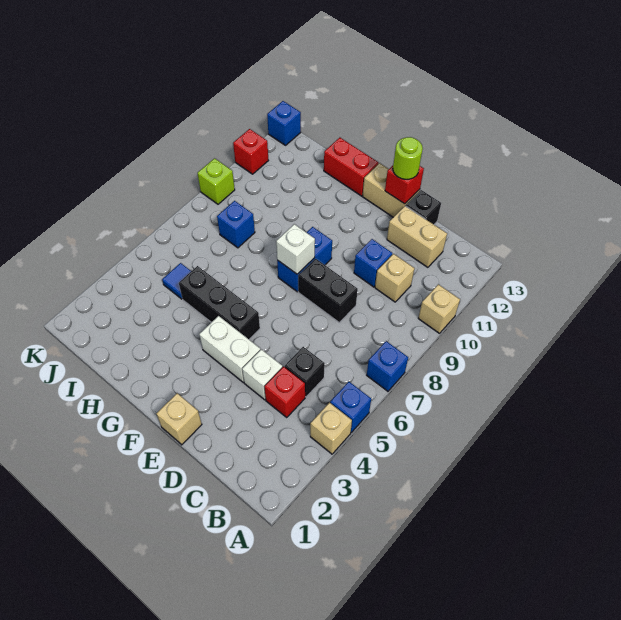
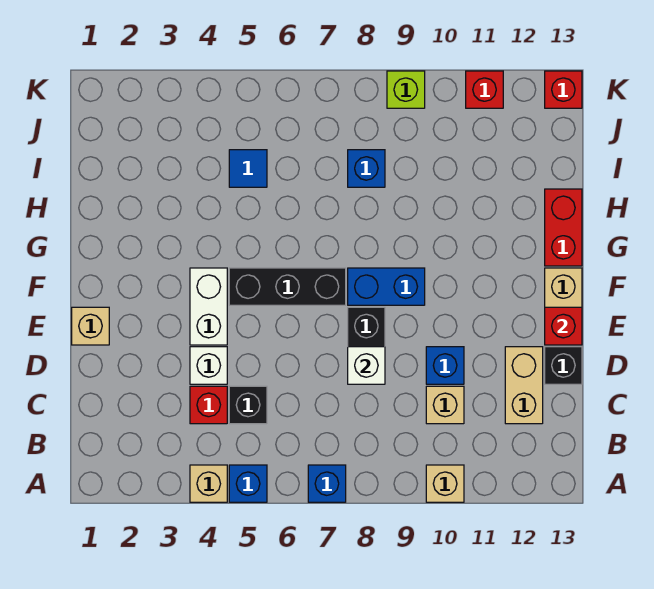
lime round brick E13 level 3 -> none
black brick F5:H5 level 1 -> black brick F5:F7 level 1
white brick F8 level 2 -> white brick D8 level 2
blue brick K13 level 1 -> red brick K13 level 1

